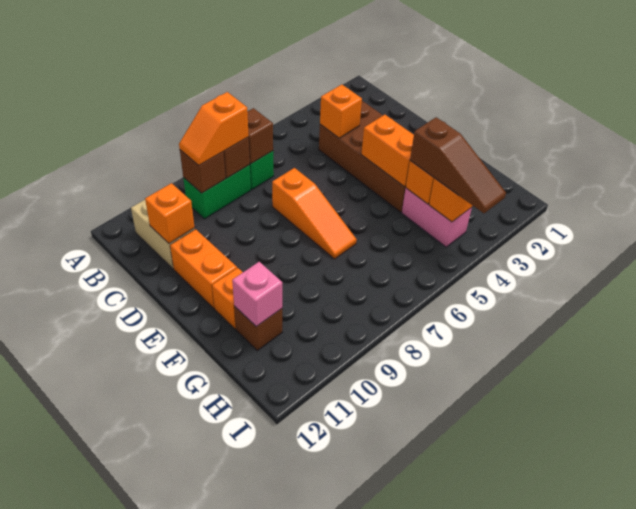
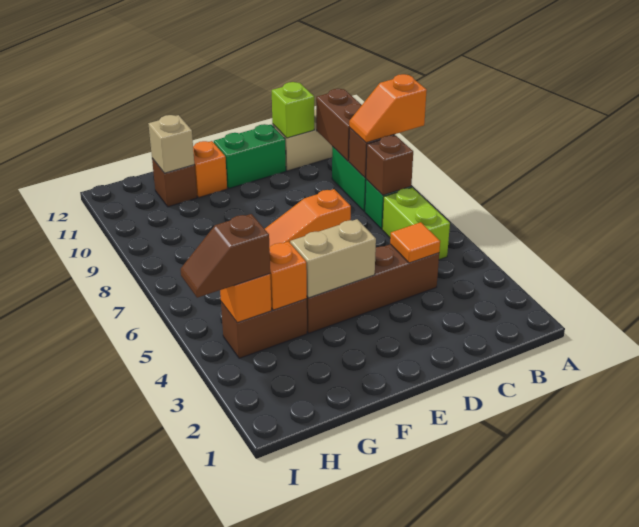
none -> lime brick B5:B6 level 1
orange slope B8:B9 level 3 top 8 -> orange slope A8:B8 level 3 top A
brown brick B9 level 2 -> brown brick B9:B10 level 2
brown brick C3:F4 level 1 -> brown brick C4:F4 level 1
orange brick C4 level 2 -> orange tile C4 level 2
orange brick C11 level 2 -> lime brick C11 level 2
orange brick D11:E11 level 1 -> green brick D11:E11 level 1
orange brick E4:F4 level 2 -> tan brick E4:F4 level 2
pink brick G4:H4 level 1 -> brown brick G4:H4 level 1
brown slope G4:I4 level 3 top G -> brown slope H4:I4 level 3 top H
pink brick G11 level 2 -> tan brick G11 level 2

